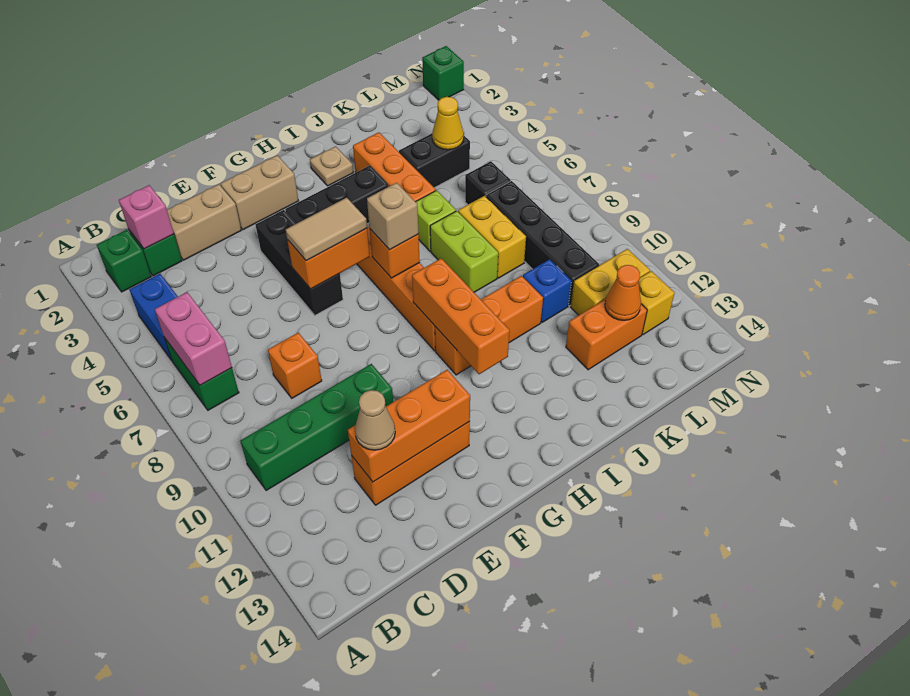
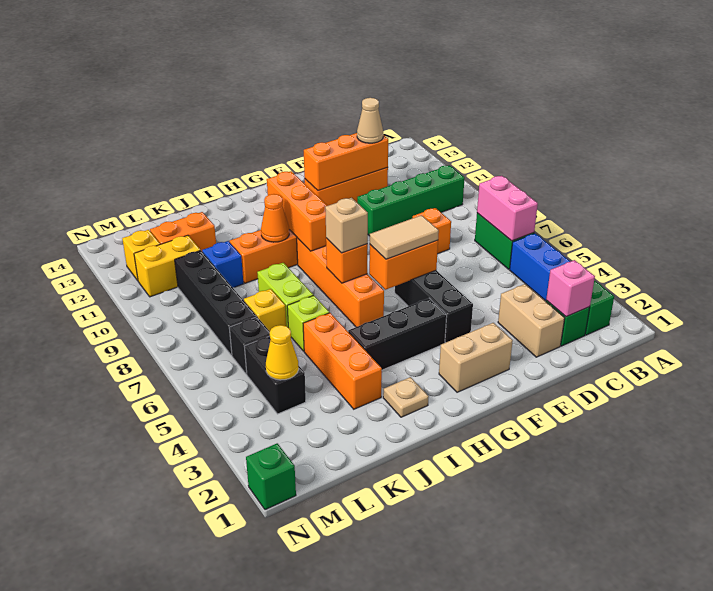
tan brick D2:E2 level 1 -> tan brick D2:D3 level 1
black brick K4:L4 level 1 -> black brick L4:L5 level 1
yellow brick K7:K8 level 1 -> yellow brick K7 level 1
orange cone L12 level 2 -> orange cone I10 level 2

